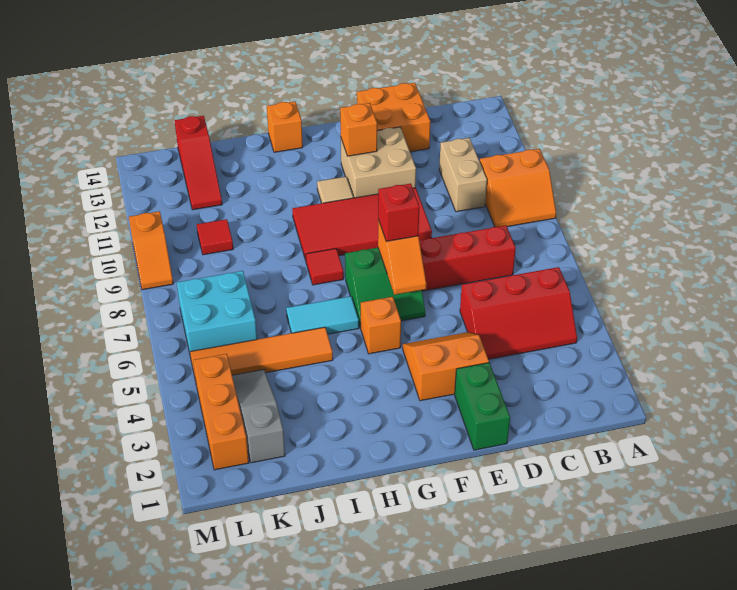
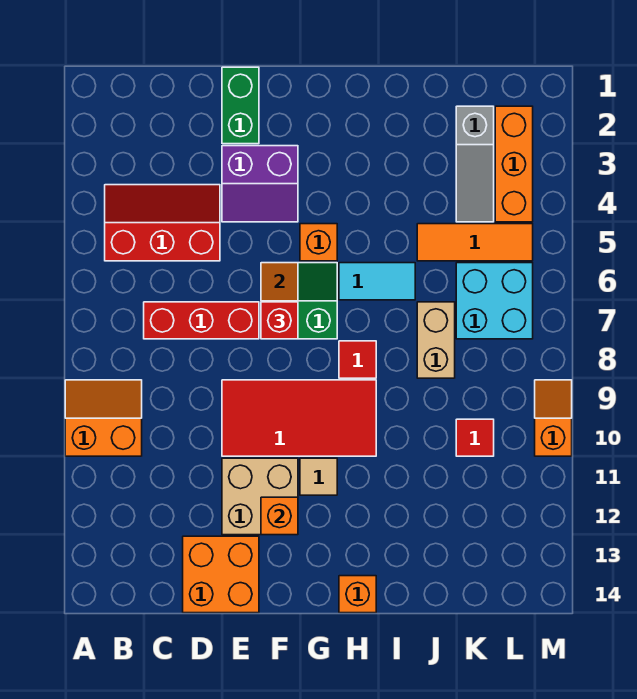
tan brick C10:C11 level 1 -> tan brick J7:J8 level 1
orange slope E3:F4 level 1 top 3 -> purple slope E3:F4 level 1 top 3
orange tile I5:L5 level 1 -> orange tile J5:L5 level 1
red slope K12:K14 level 1 top 14 -> none

